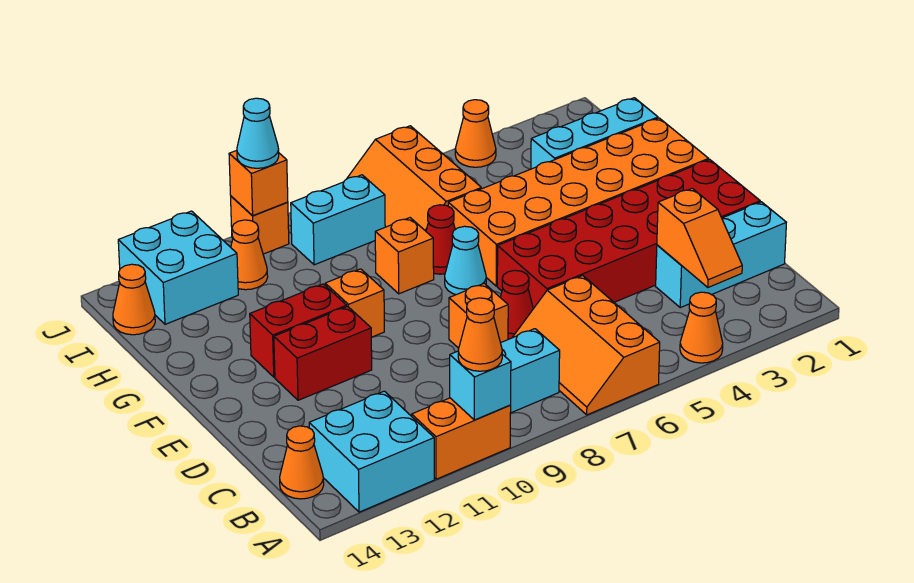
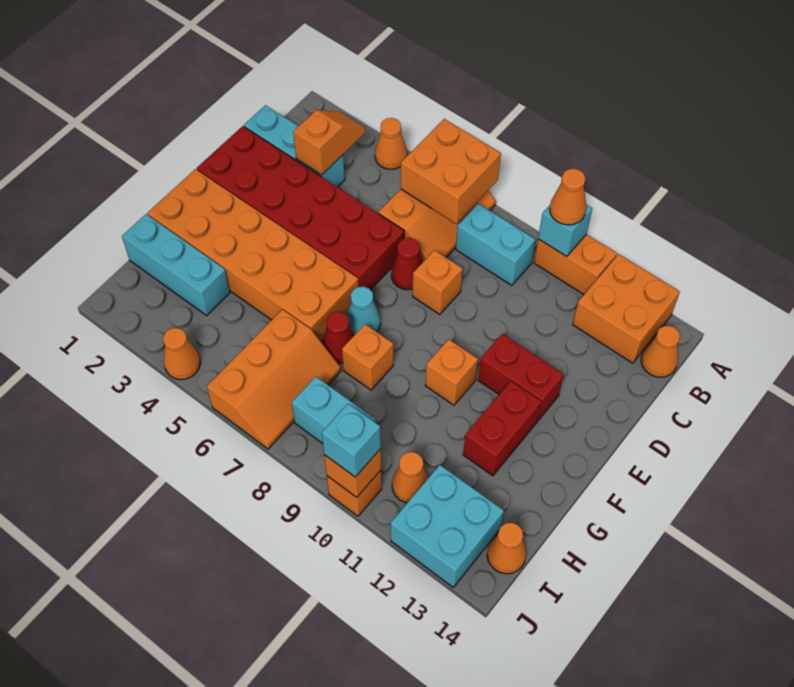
none -> orange brick A6:B7 level 2
cyan brick A12:B13 level 1 -> orange brick A12:B13 level 1
red brick F11:F12 level 1 -> red brick F12:G12 level 1
cyan cone J10 level 3 -> cyan brick J10 level 3

